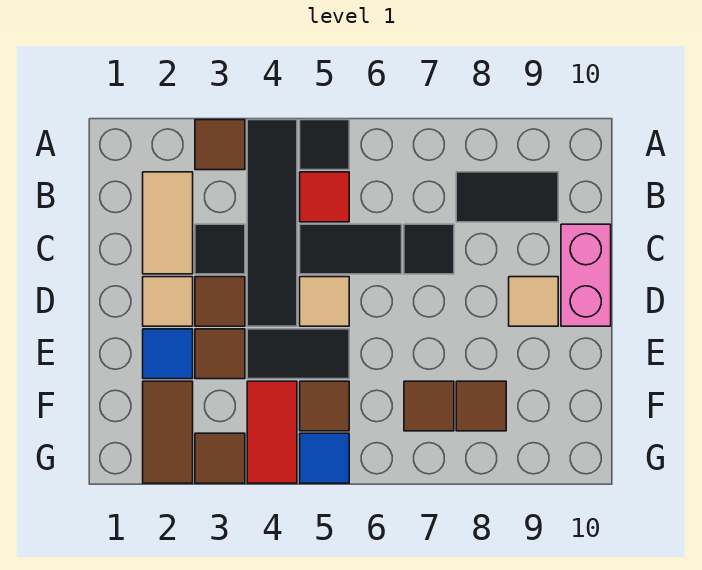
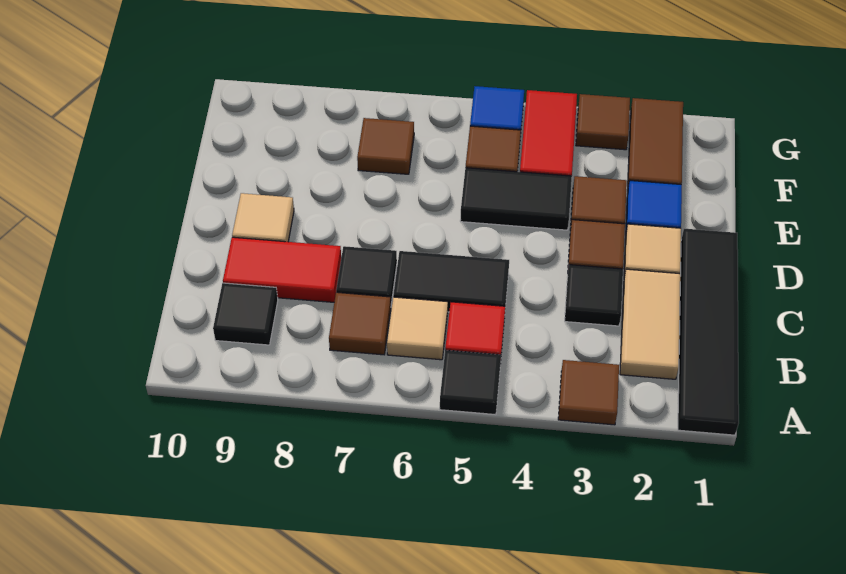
black tile A4:D4 level 1 -> black tile A1:D1 level 1
black tile B8:B9 level 1 -> black tile B9 level 1
none -> red tile C8:C9 level 1
pink brick C10:D10 level 1 -> none
tan tile D5 level 1 -> tan tile B6 level 1
brown tile F8 level 1 -> brown tile B7 level 1

